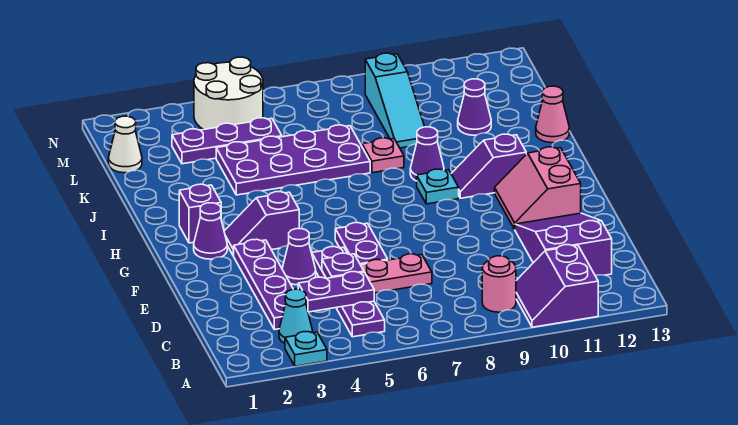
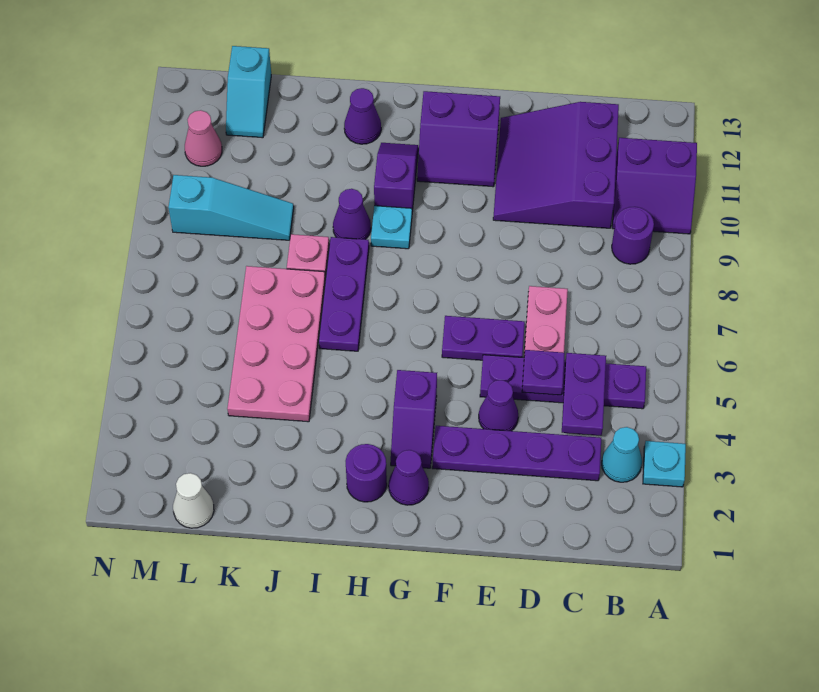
pink round brick B9 level 1 -> purple round brick B9 level 1
purple slope C11:E12 level 1 top C -> purple slope C10:E12 level 1 top C
pink slope F11:G12 level 1 top 12 -> purple slope F11:G12 level 1 top 12
purple brick H2 level 1 -> purple round brick H2 level 1
purple slope H10:H11 level 1 top 11 -> purple slope H10:H11 level 1 top 10
purple plate J4:K7 level 1 -> pink plate J4:K7 level 1
pink cone J13 level 1 -> pink cone M11 level 1
purple cone K11 level 1 -> purple cone I12 level 1
purple plate L3:L5 level 1 -> purple plate I6:I8 level 1
none -> cyan slope L12:L13 level 1 top 13
white round brick M4:N5 level 1 -> none

